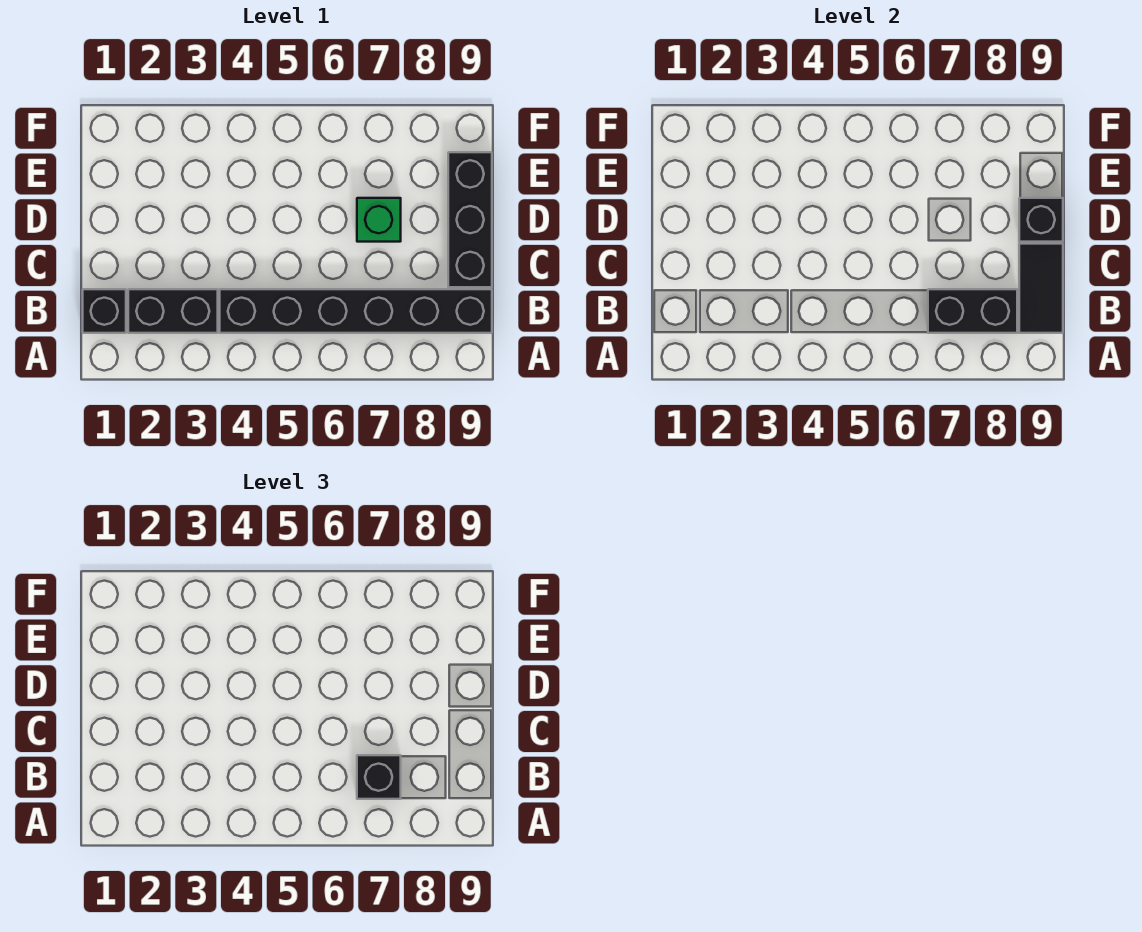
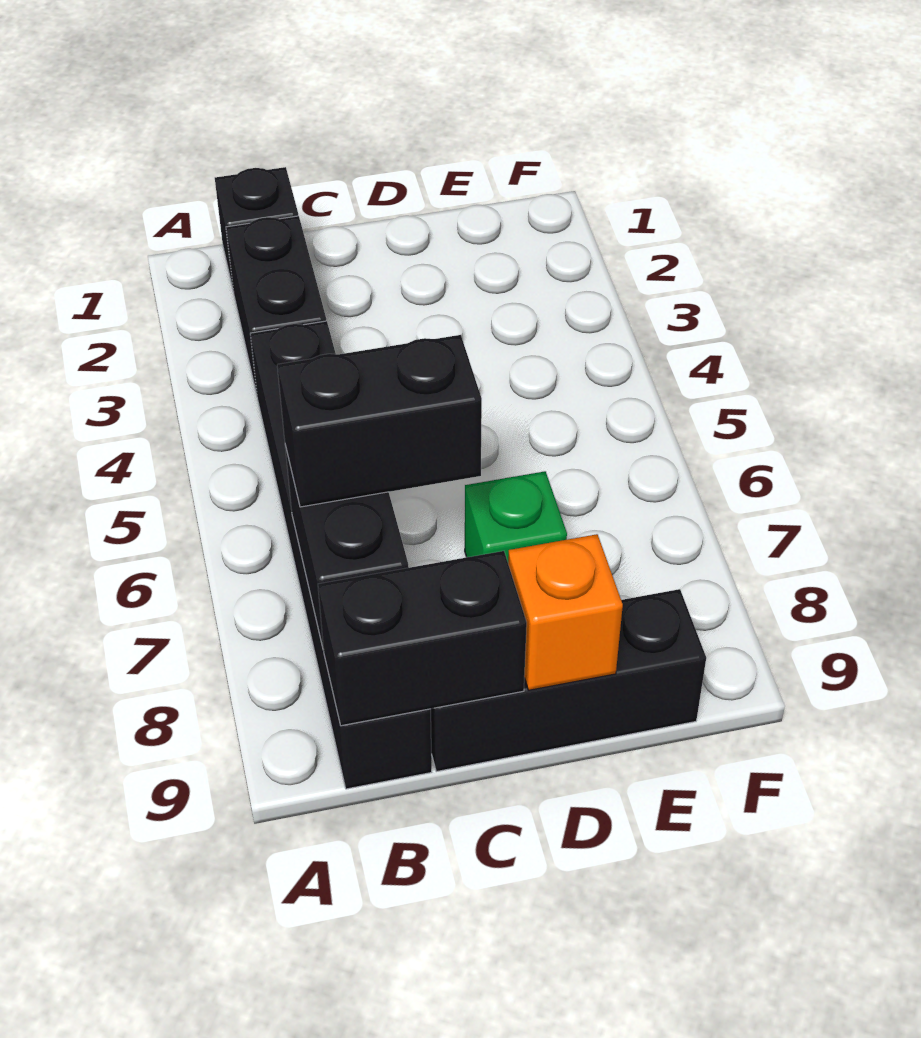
black brick B7 level 3 -> black brick B7:C7 level 3
black tile B9:C9 level 2 -> black brick B9:C9 level 2
black brick D9 level 2 -> orange brick D9 level 2

